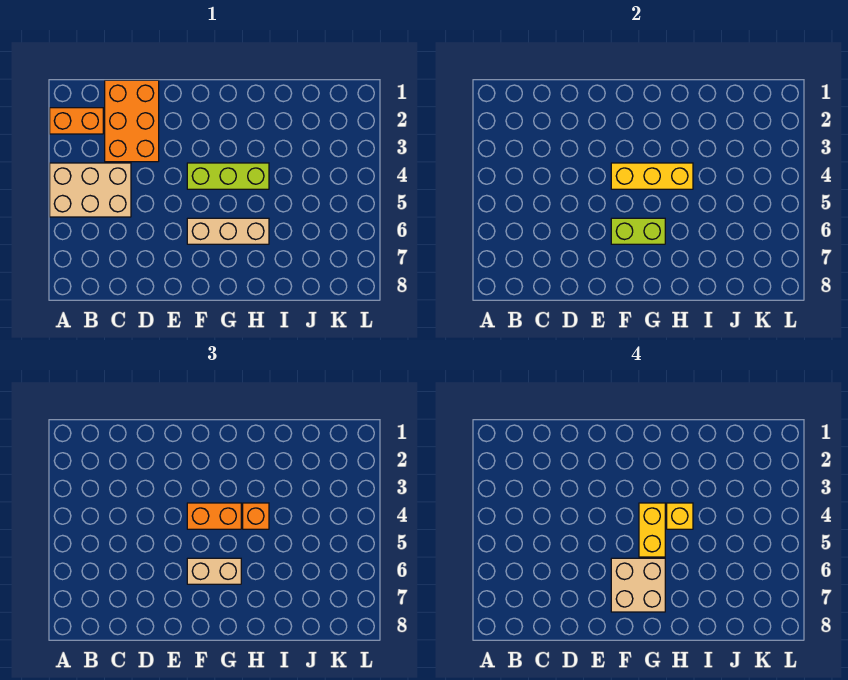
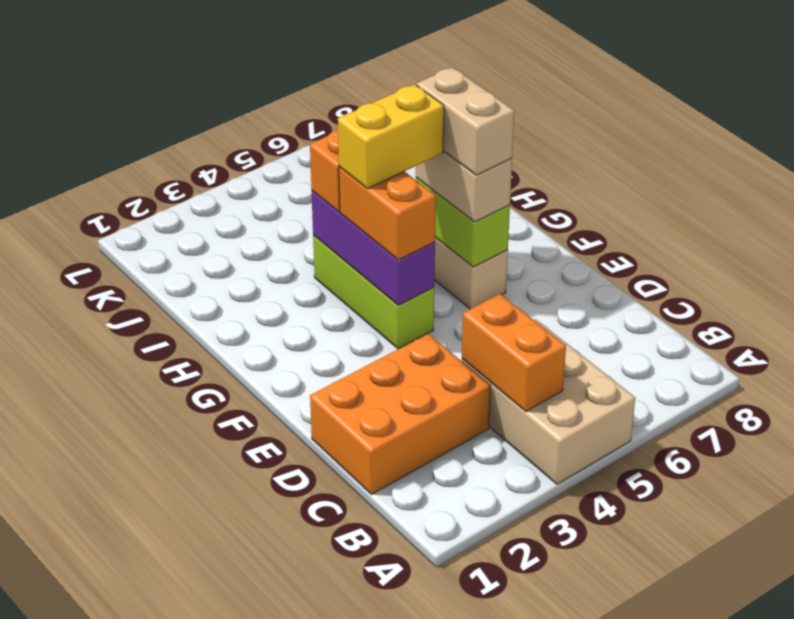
orange brick A2:B2 level 1 -> orange brick B4:C4 level 2
yellow brick F4:H4 level 2 -> purple brick F4:H4 level 2
tan brick F6:G7 level 4 -> tan brick F6:G6 level 4
yellow brick H4 level 4 -> none

